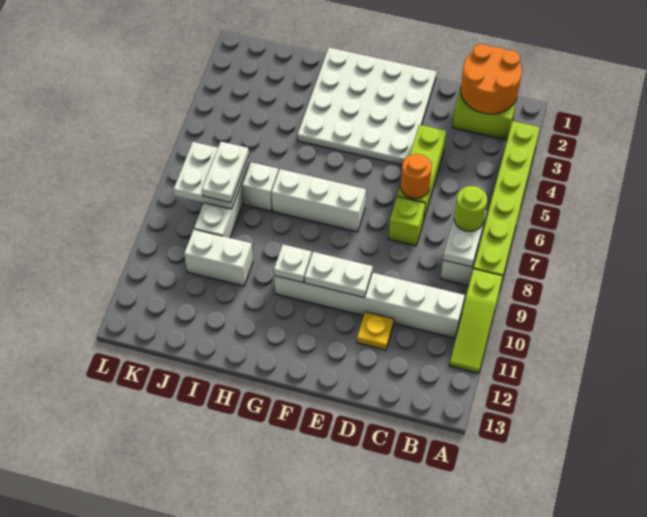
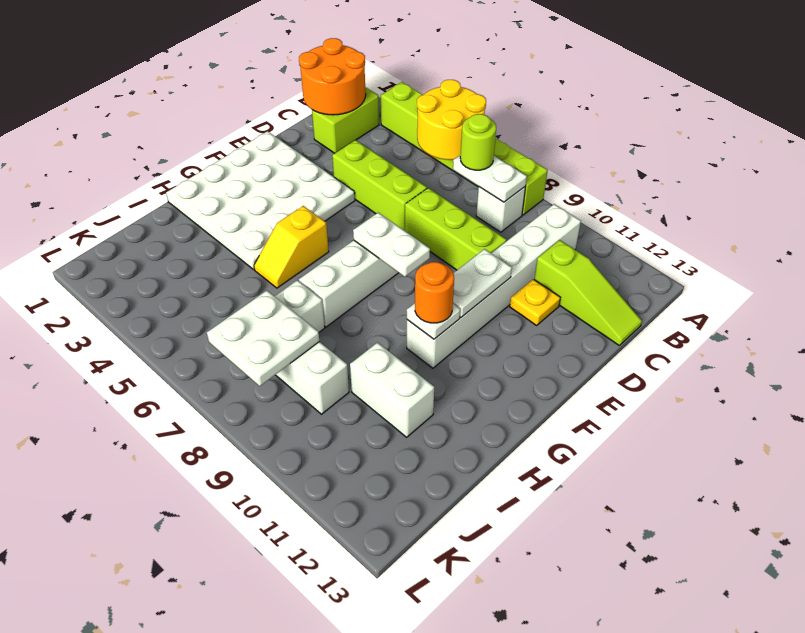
none -> yellow round brick A5:B6 level 2
lime slope A9:A11 level 1 top 9 -> lime slope C11:C13 level 1 top 11
orange round brick D6 level 2 -> orange round brick G10 level 3
lime brick D7 level 1 -> lime brick D7:D9 level 1
none -> yellow slope G5:H5 level 1 top G
white brick I10:J10 level 1 -> white brick I10:I11 level 1
white plate J7:J8 level 3 -> white plate F7:F8 level 2

